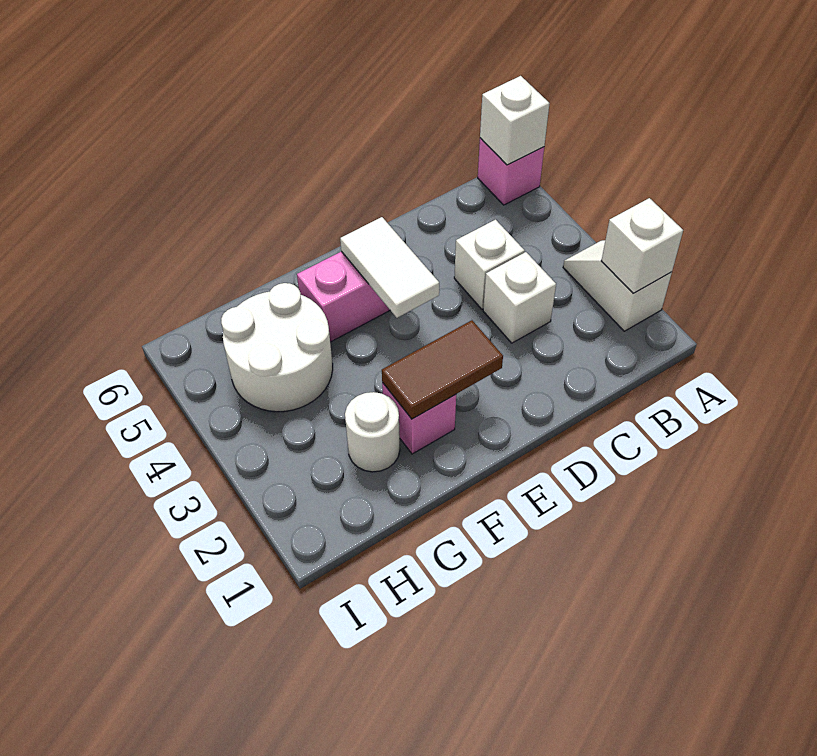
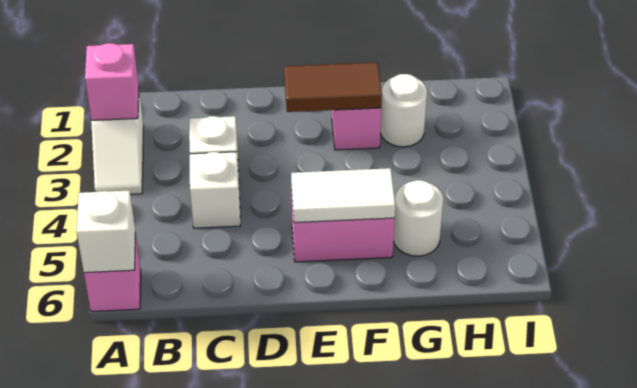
white brick A2 level 2 -> pink brick A2 level 2
white tile E4:E5 level 2 -> white tile E5:F5 level 2
white round brick G4:H5 level 1 -> white round brick G5 level 1

